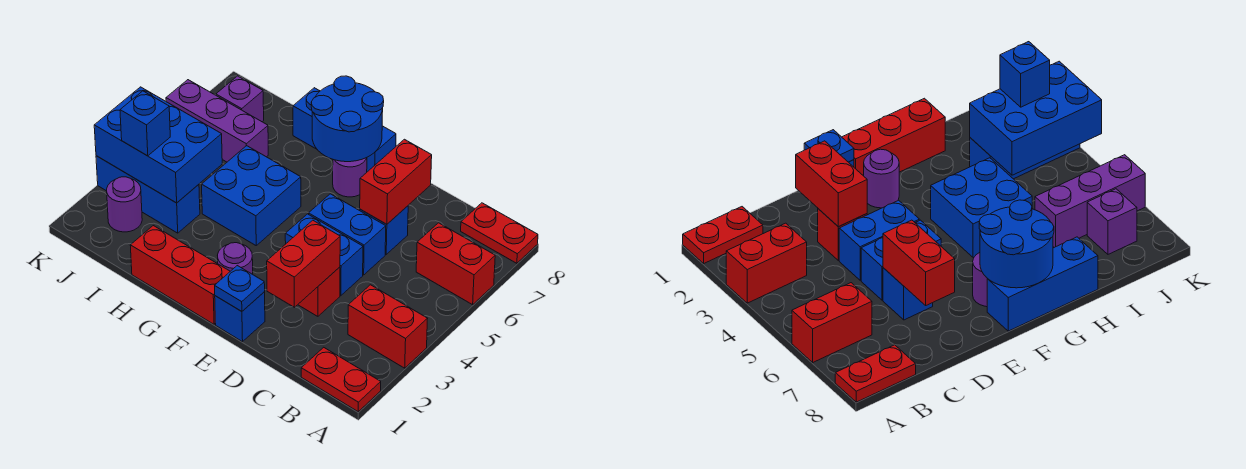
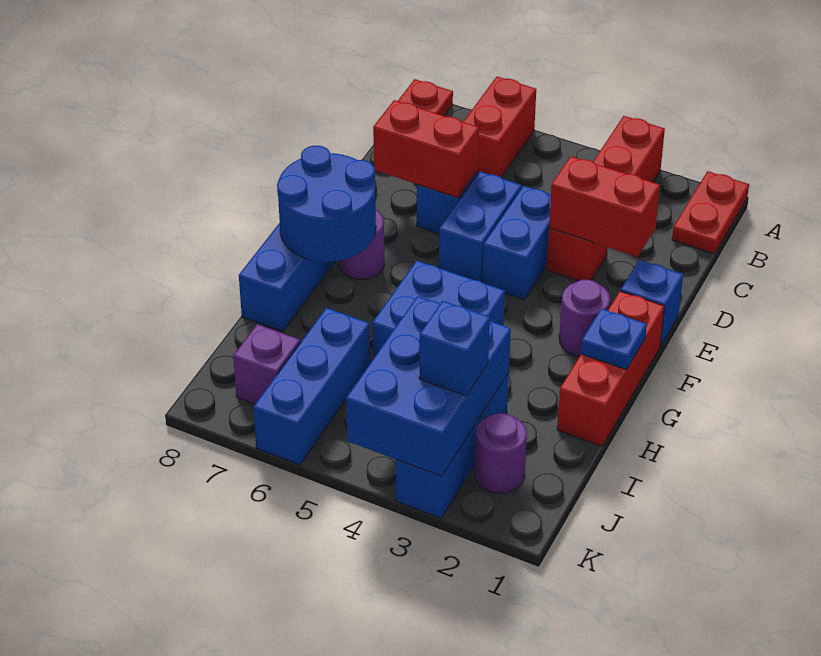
blue plate E1 level 2 -> blue plate G1 level 2
purple brick I6:K6 level 1 -> blue brick I6:K6 level 1

